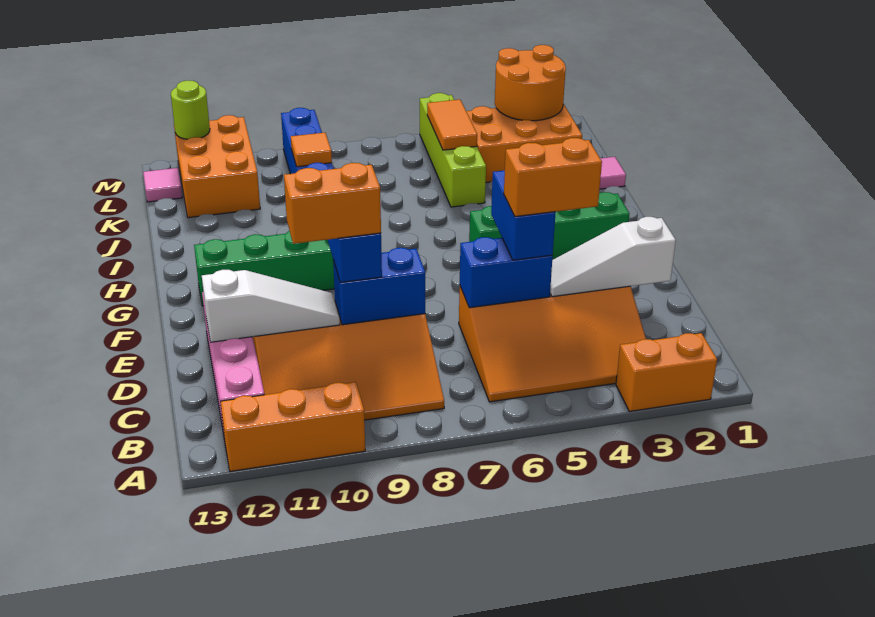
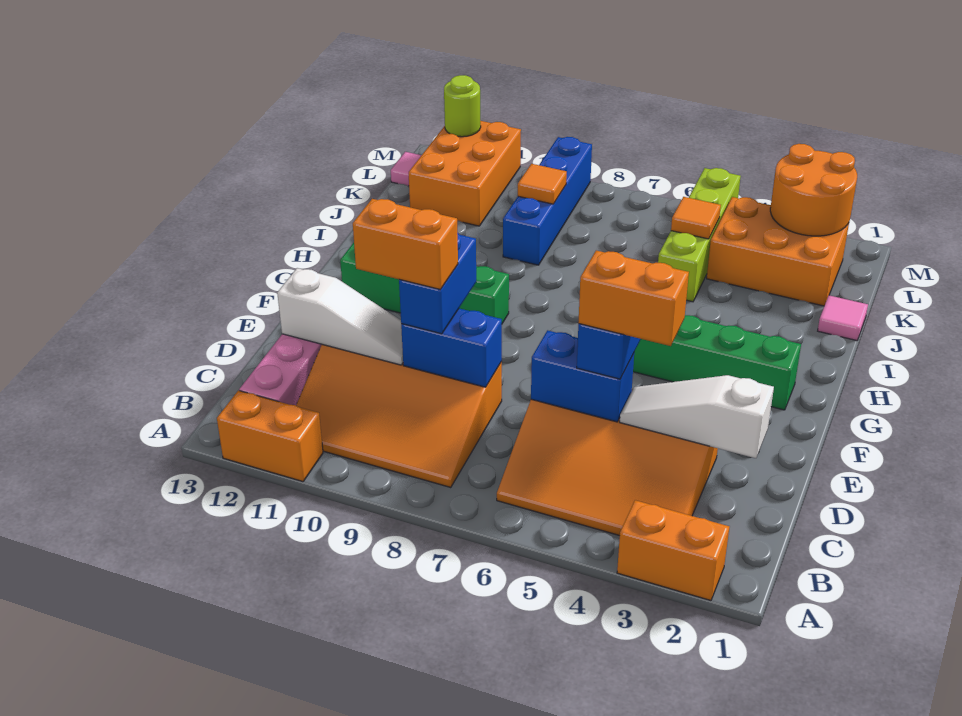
orange brick A10:A12 level 1 -> orange brick A11:A12 level 1
orange tile K5:L5 level 2 -> orange tile K5 level 2

